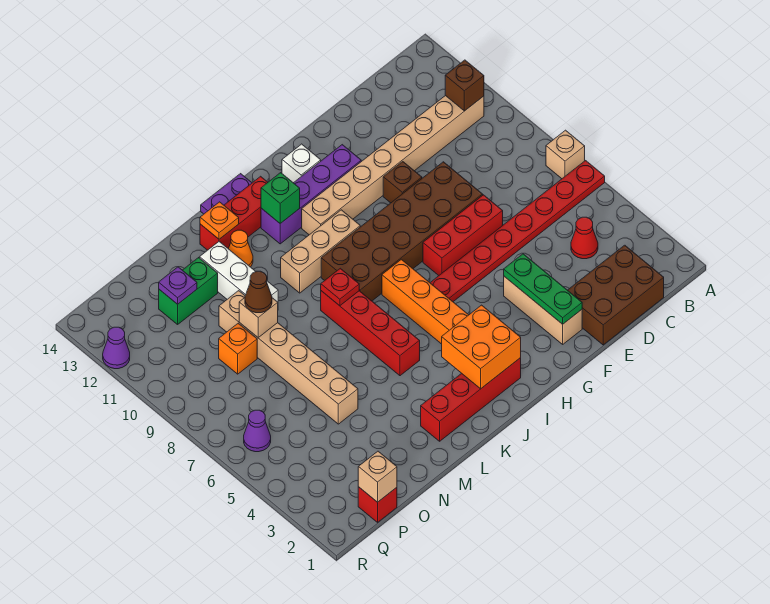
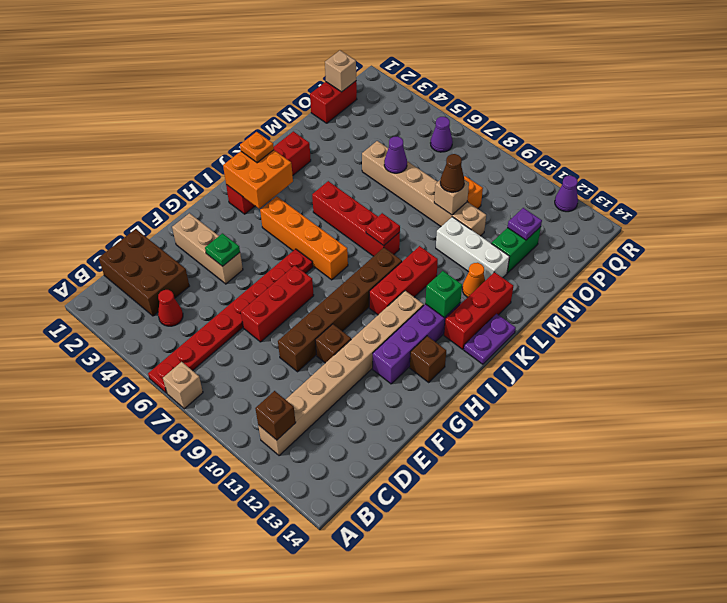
brown brick C1:E2 level 1 -> brown brick C1:D3 level 1
brown brick E8:J9 level 1 -> brown brick E9:J9 level 1
green plate F2:F4 level 2 -> green plate F4 level 2
white brick H13 level 1 -> brown brick H13 level 1
tan brick I10:K10 level 1 -> red brick I10:K10 level 1
orange plate L13 level 2 -> orange plate J2 level 3
none -> purple cone N6 level 2
red brick P1 level 1 -> red brick O1:P1 level 1

